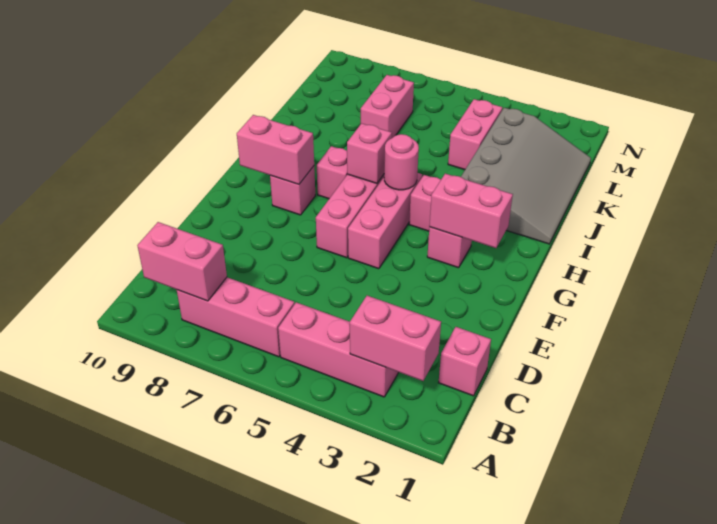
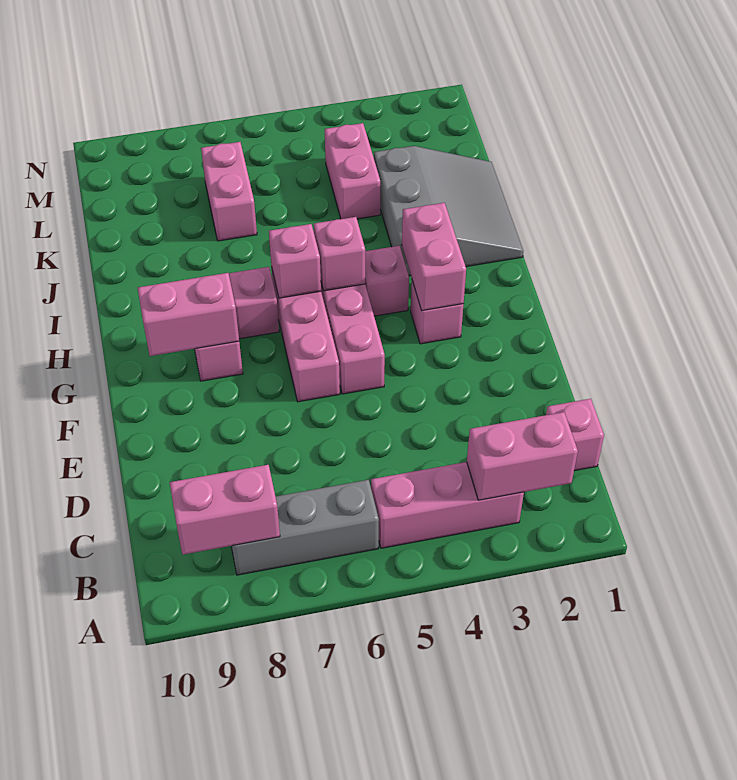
pink brick B6:B8 level 1 -> grey brick B6:B8 level 1
pink brick G2:G3 level 2 -> pink brick G3:H3 level 2
pink round brick H5 level 2 -> pink brick H5 level 2
grey slope I1:L3 level 1 top 3 -> grey slope I1:K3 level 1 top 3

